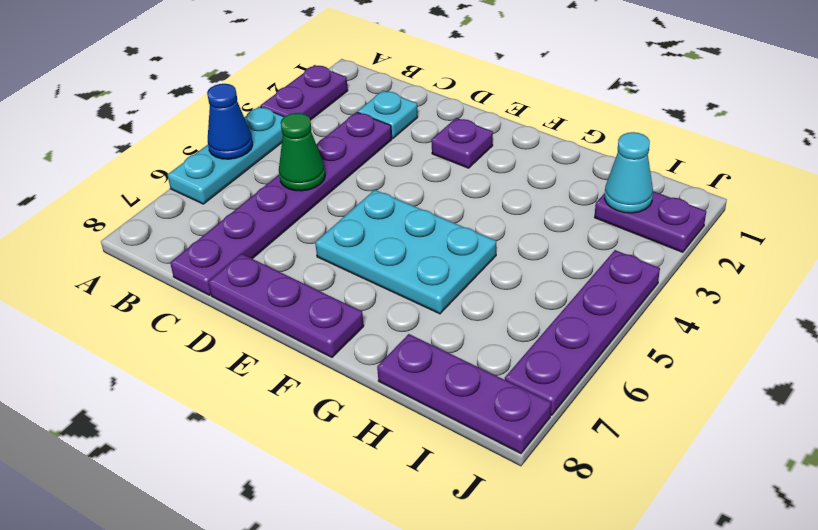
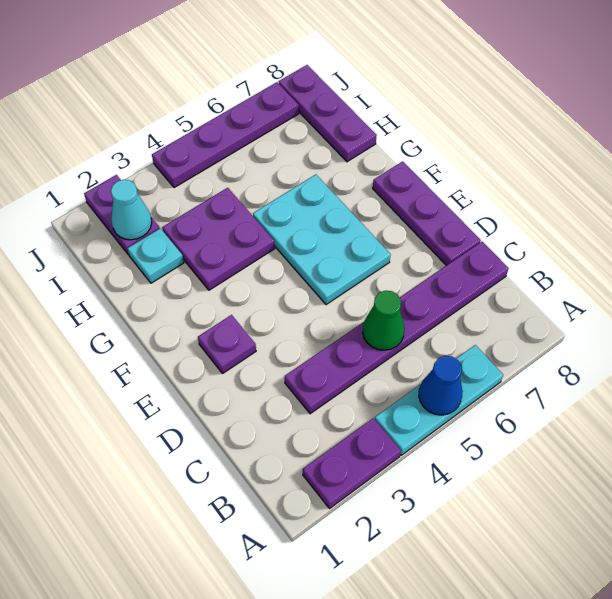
cyan plate C2 level 1 -> cyan plate H2 level 1
none -> purple plate G3:H4 level 1

